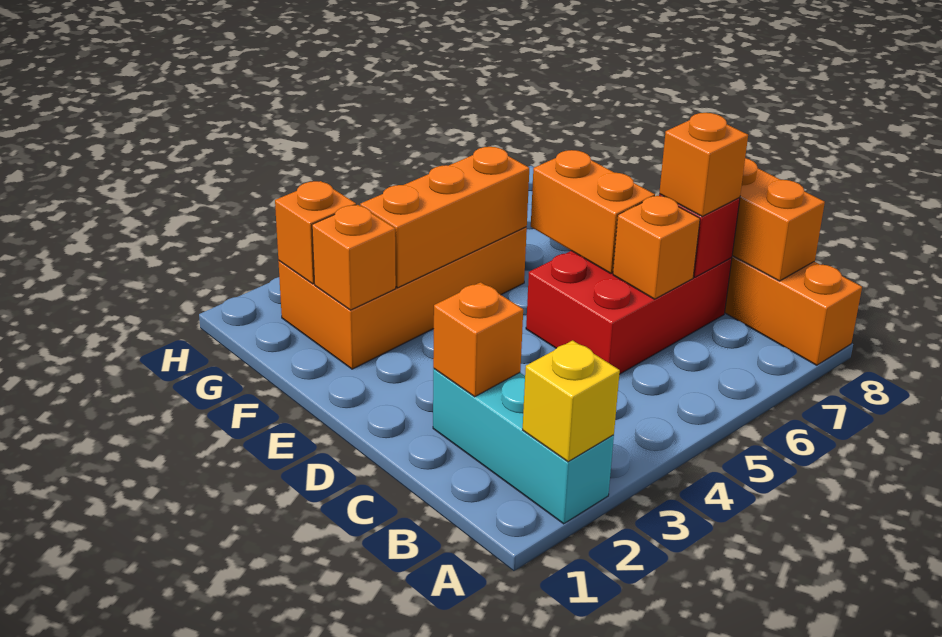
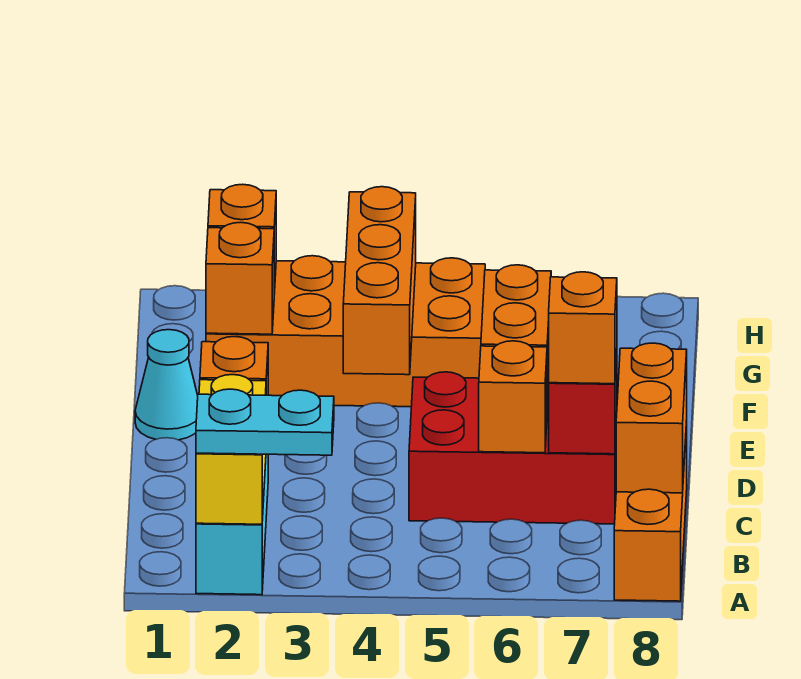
yellow brick A2 level 2 -> yellow brick A2:B2 level 2
none -> cyan plate A2:A3 level 3
none -> cyan cone E1 level 1
orange brick F3:F5 level 2 -> orange brick E4:G4 level 2

